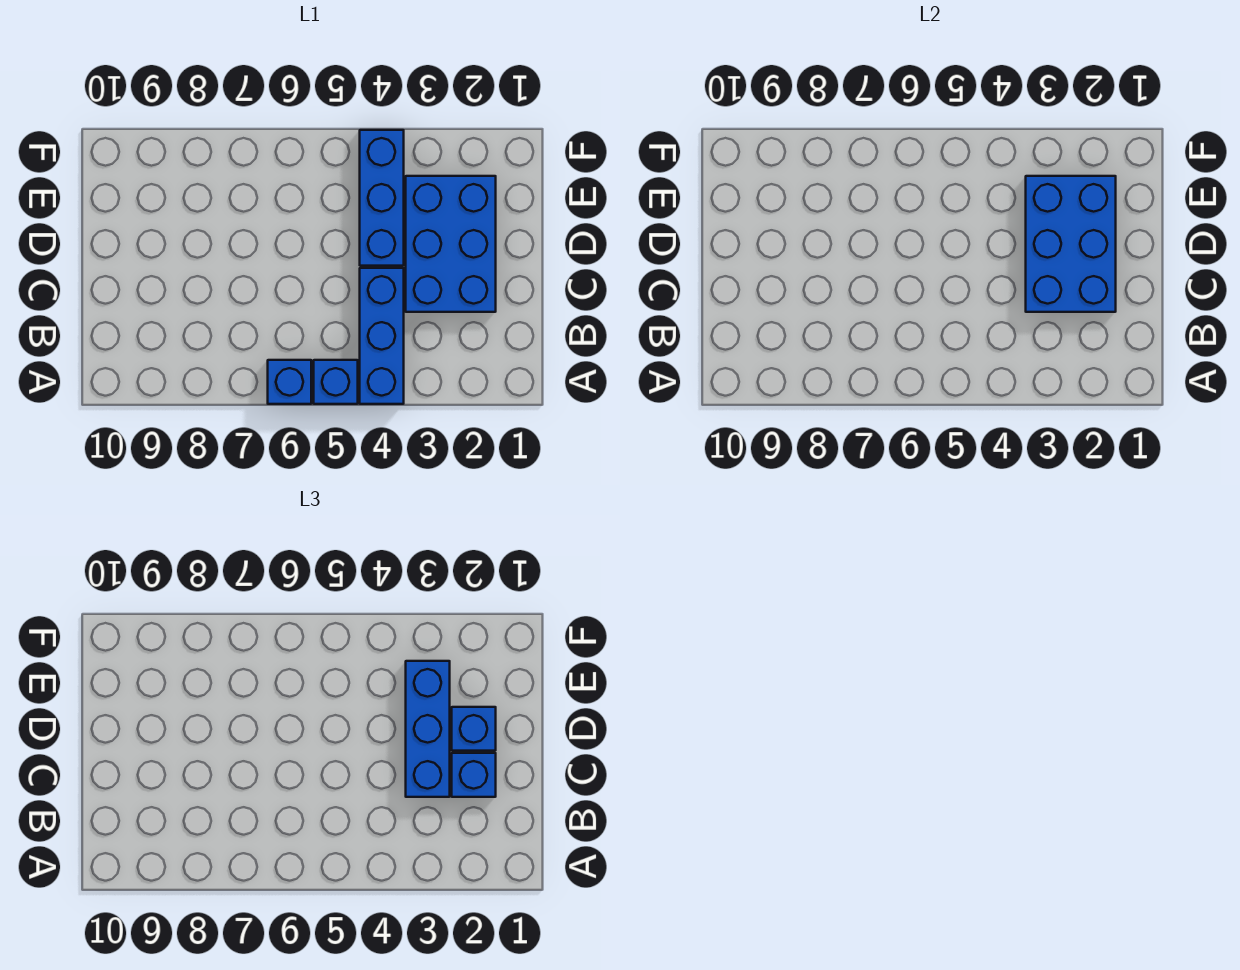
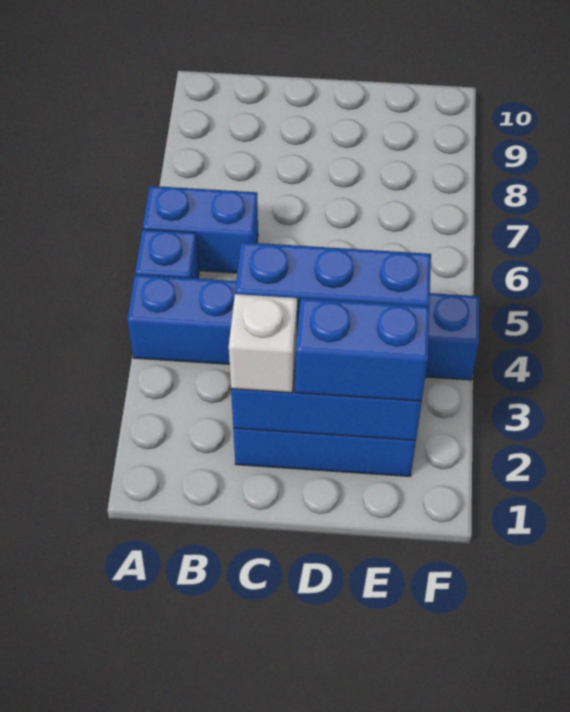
blue brick A6 level 1 -> blue brick A6:B6 level 1
blue brick C2 level 3 -> white brick C2 level 3
blue brick D2 level 3 -> blue brick D2:E2 level 3

